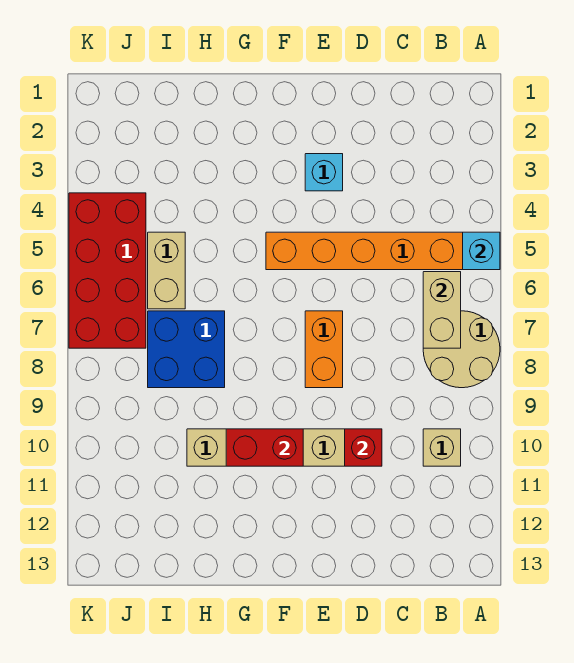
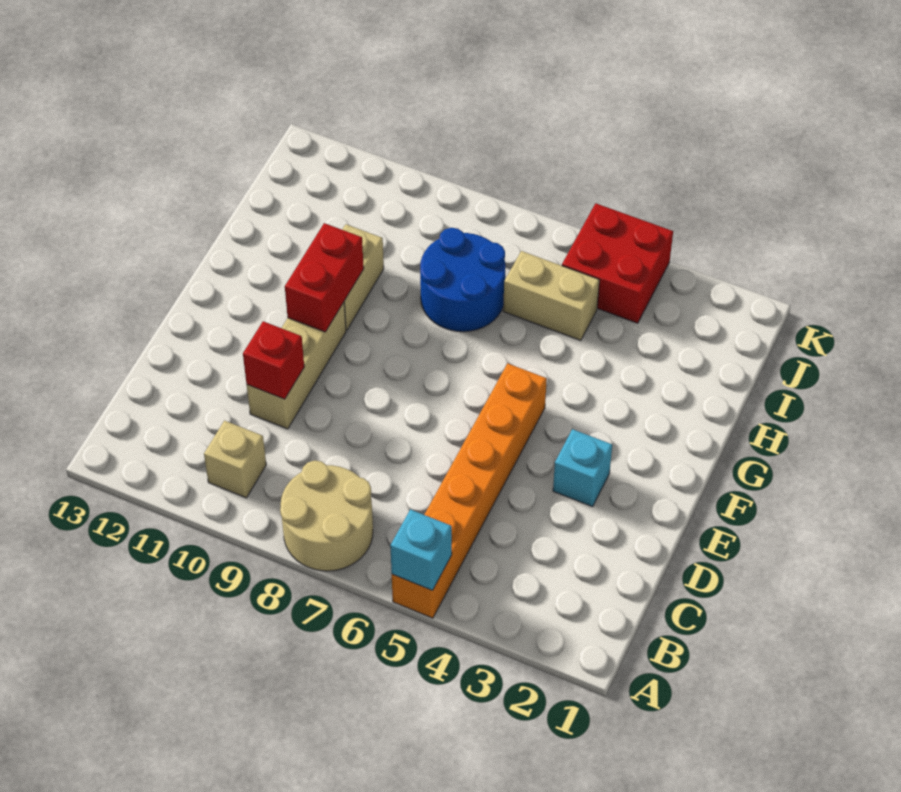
tan brick B6:B7 level 2 -> none
orange brick E7:E8 level 1 -> none
blue brick H7:I8 level 1 -> blue round brick H7:I8 level 1
red brick J4:K7 level 1 -> red brick J4:K5 level 1

